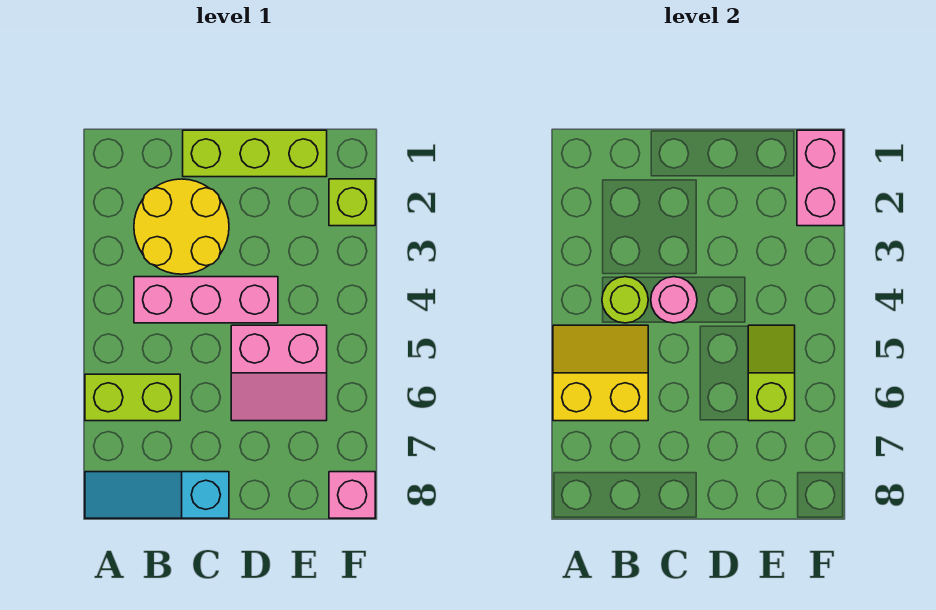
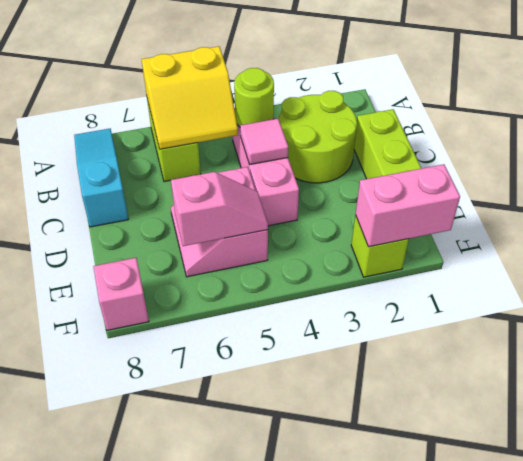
yellow slope A5:B6 level 2 top 6 -> yellow slope A5:B6 level 2 top A
yellow round brick B2:C3 level 1 -> lime round brick B2:C3 level 1
pink round brick C4 level 2 -> pink tile C4 level 2
lime slope E5:E6 level 2 top 6 -> pink slope E5:E6 level 2 top 6

